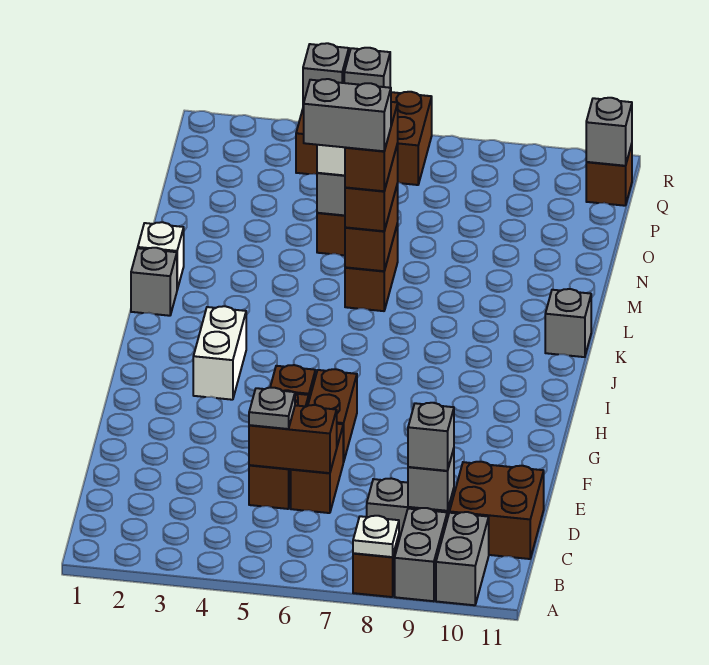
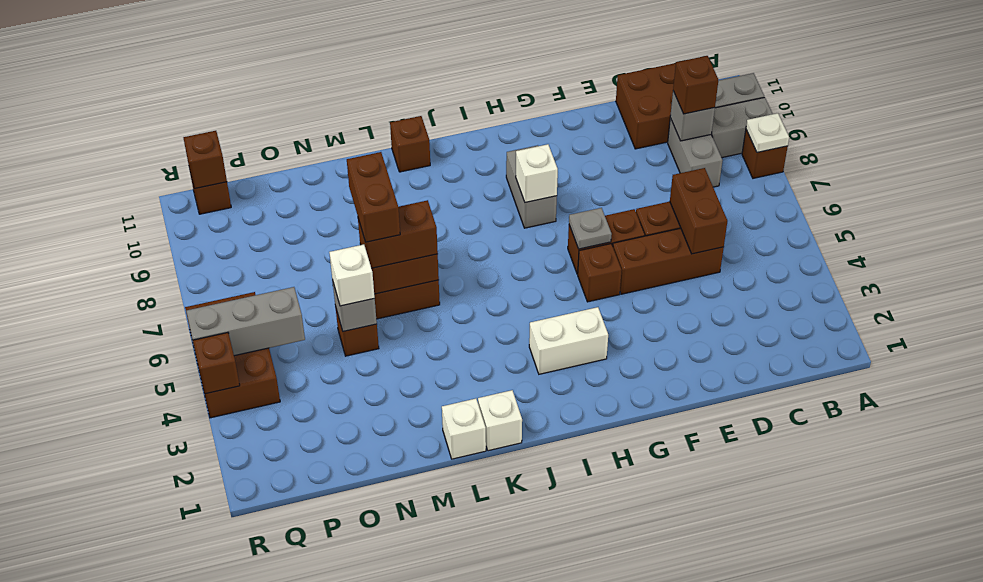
grey brick C9 level 3 -> brown brick C9 level 3
grey plate D5 level 3 -> grey plate G6 level 2
none -> white brick H8 level 2
grey brick K1 level 1 -> white brick K1 level 1
grey brick K11 level 1 -> brown brick K11 level 1
grey brick L5:L6 level 5 -> grey brick H8:H9 level 1
brown brick L6:M6 level 4 -> brown brick M6:M7 level 4
grey brick Q11 level 2 -> brown brick Q11 level 2
grey brick R4 level 2 -> brown brick R4 level 2
grey brick R5 level 2 -> grey brick P5:R5 level 2

